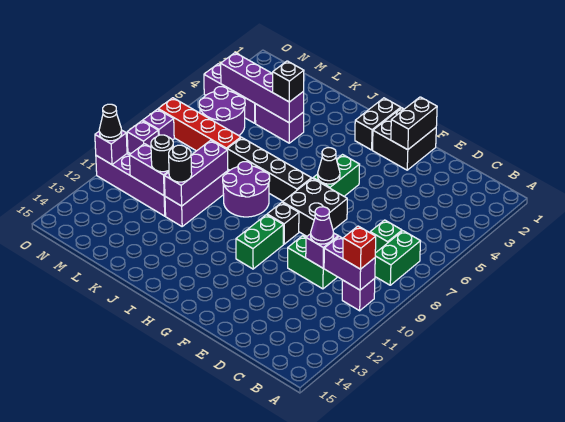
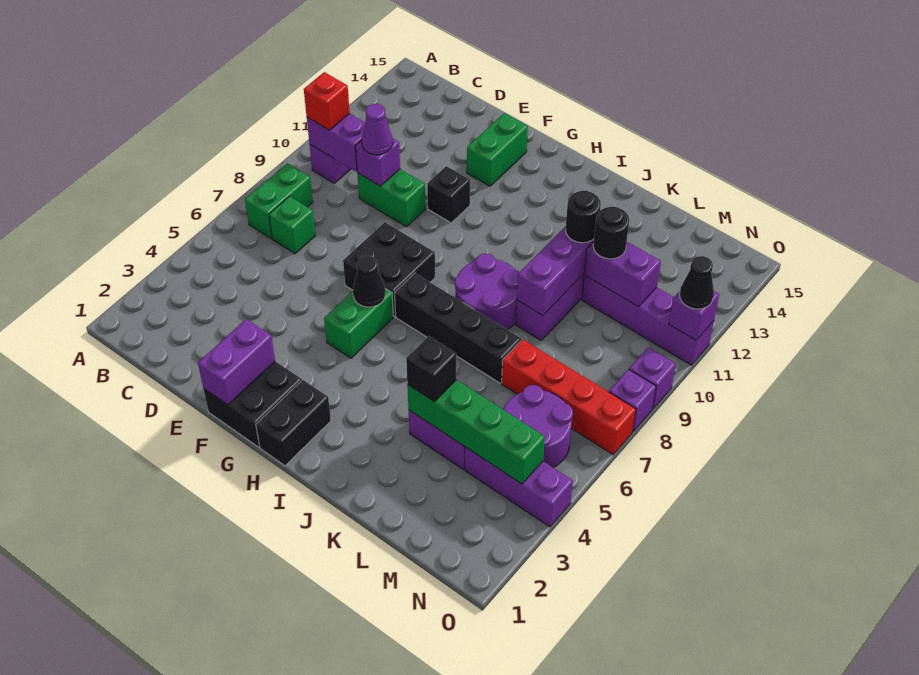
black brick F1:F2 level 2 -> purple brick F1:F2 level 2
black brick G9 level 1 -> black brick F11 level 1
green brick G10:G11 level 1 -> green brick F13:F14 level 1
purple brick K4:N4 level 2 -> green brick K4:N4 level 2

